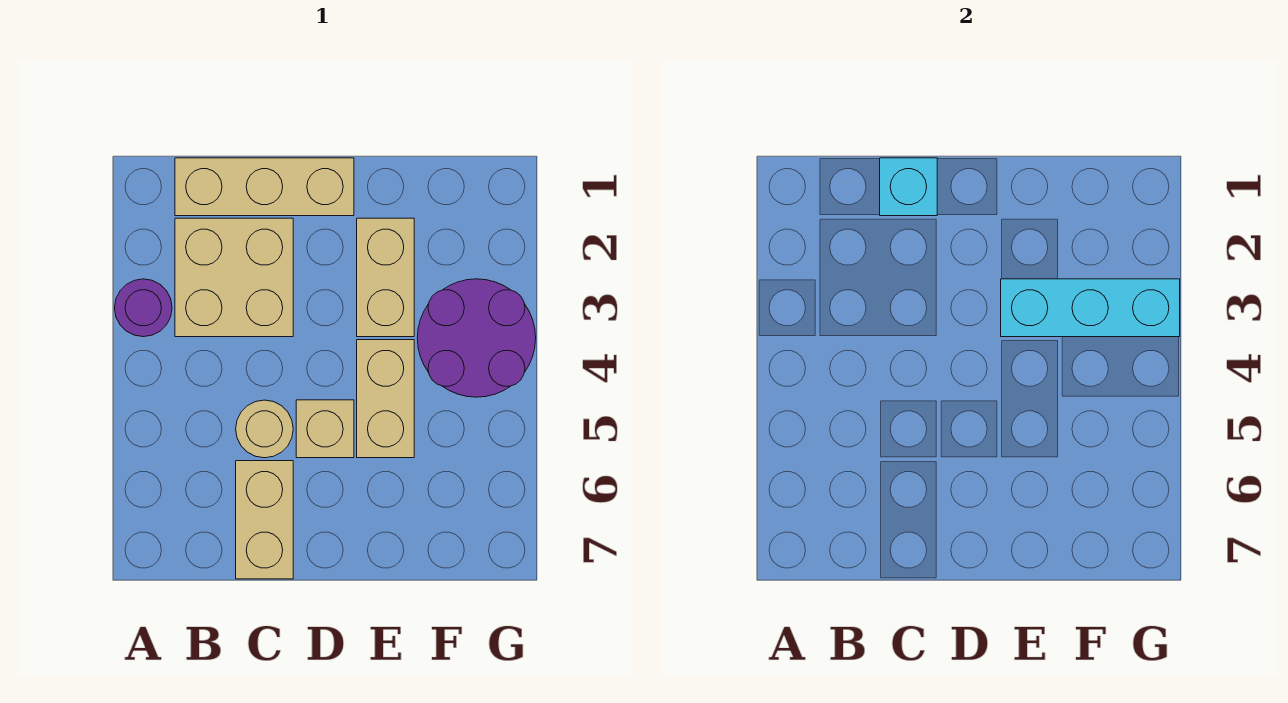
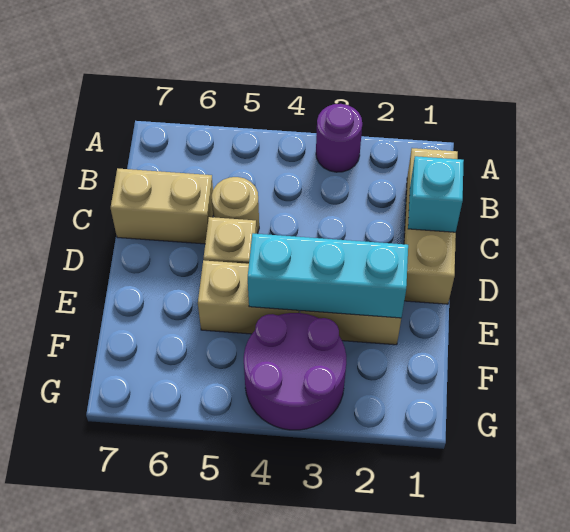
tan brick B2:C3 level 1 -> none
cyan brick E3:G3 level 2 -> cyan brick E2:E4 level 2

